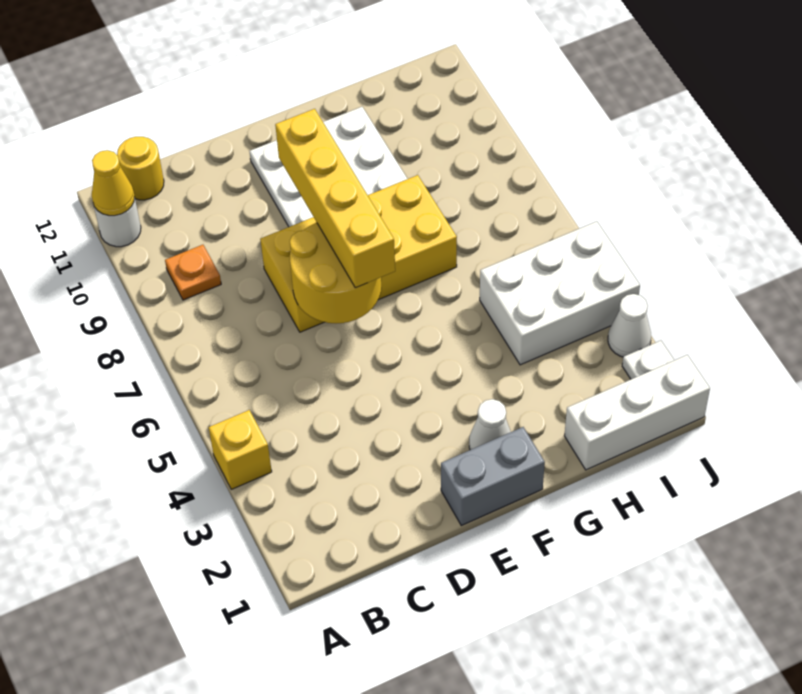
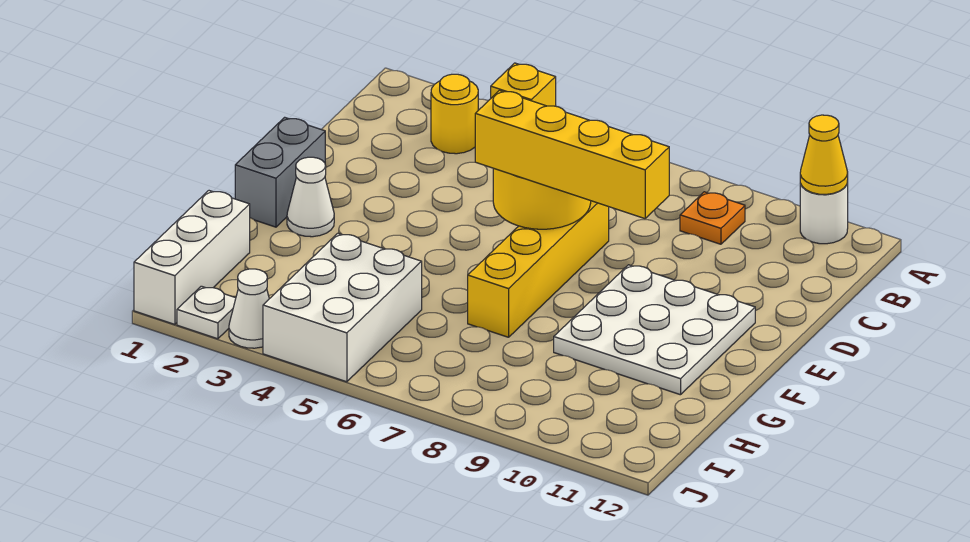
yellow round brick B12 level 1 -> yellow round brick B3 level 1
yellow brick D7:G8 level 1 -> yellow brick D7:G7 level 1

